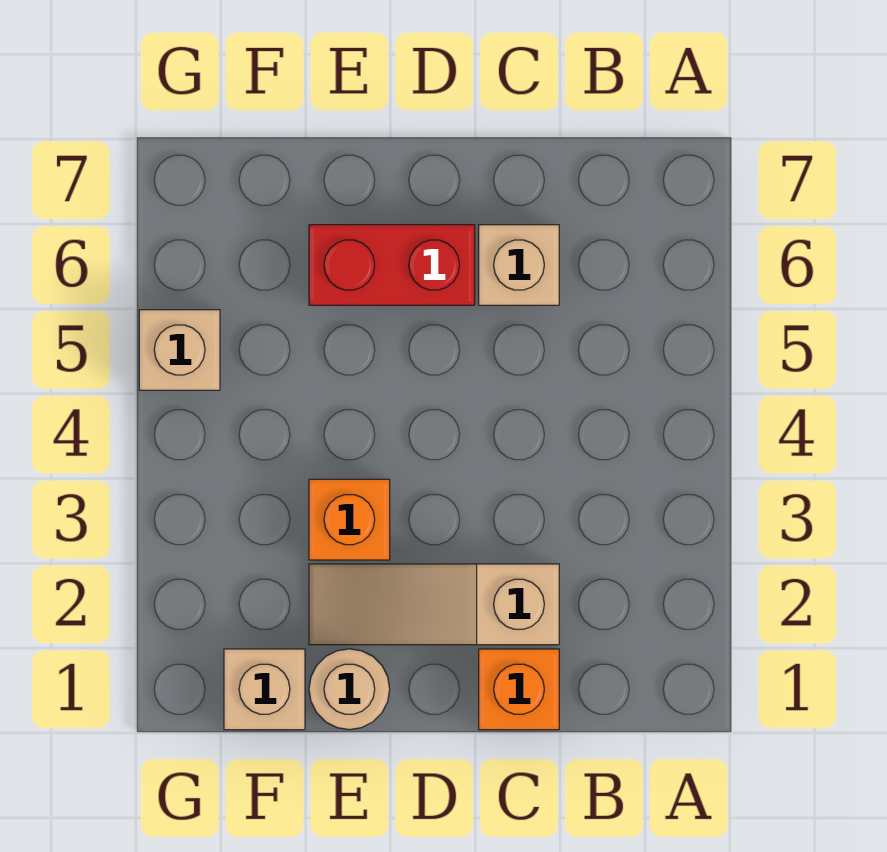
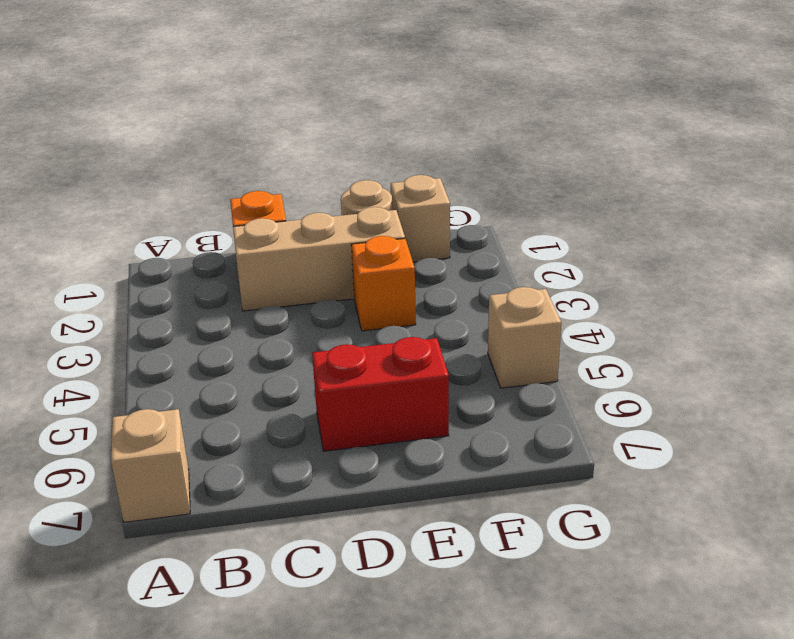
tan slope C2:E2 level 1 top C -> tan brick C2:E2 level 1
tan brick C6 level 1 -> tan brick A7 level 1

